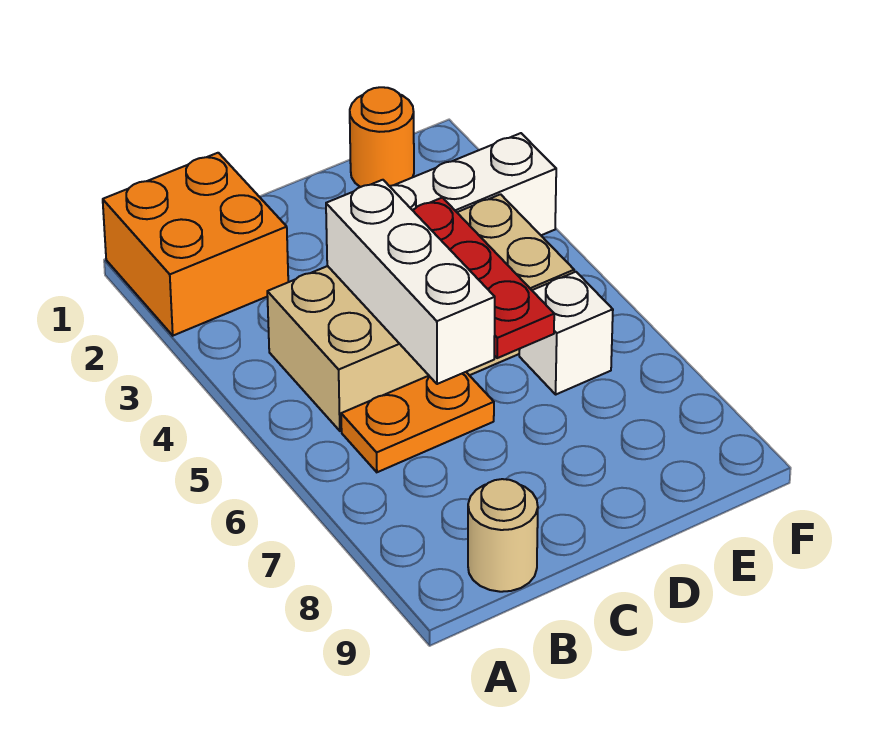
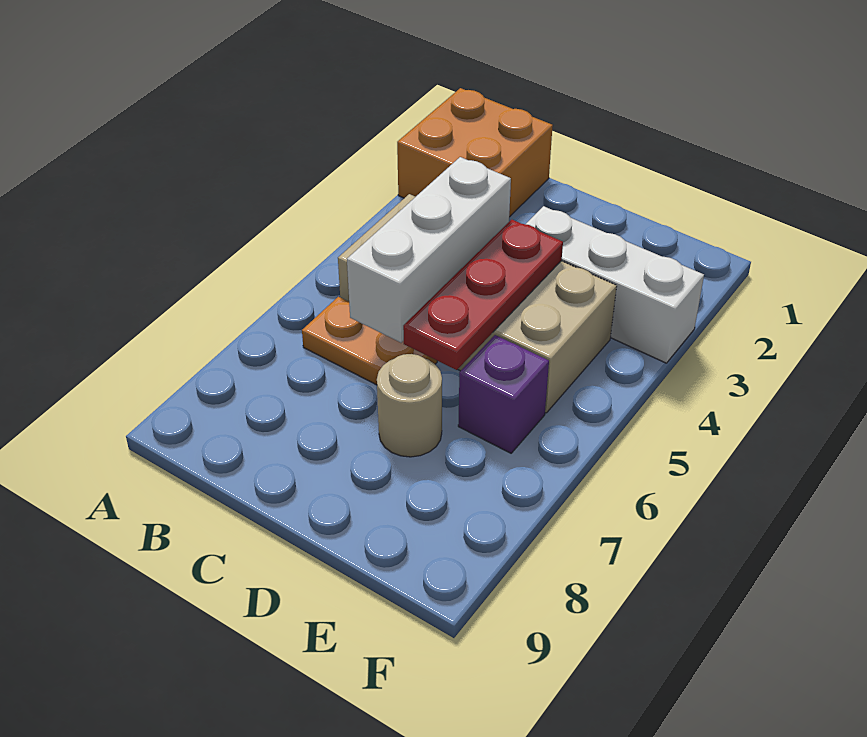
tan round brick B9 level 1 -> tan round brick D7 level 1
orange round brick E1 level 1 -> none
white brick E6 level 1 -> purple brick E6 level 1

